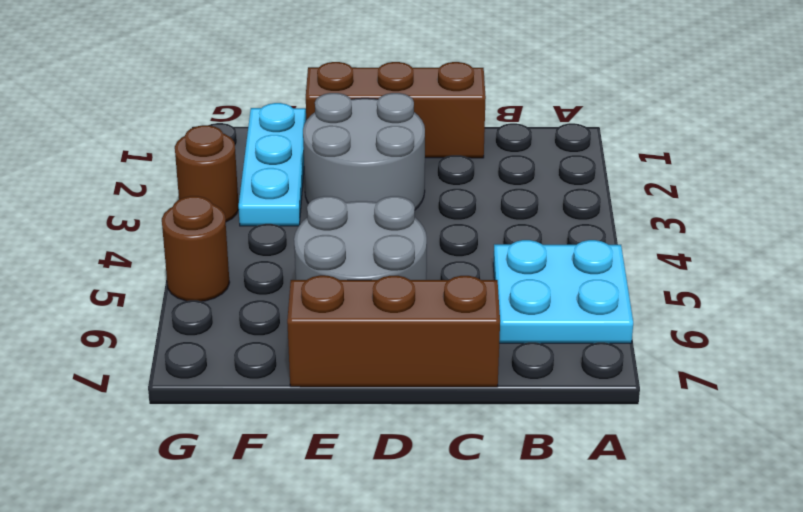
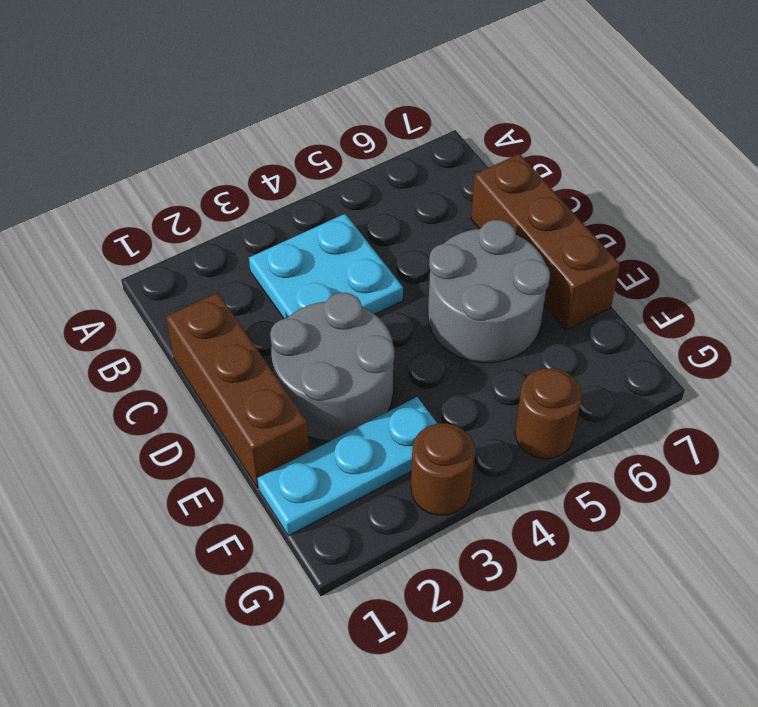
cyan plate A5:B6 level 1 -> cyan plate B3:C4 level 1

